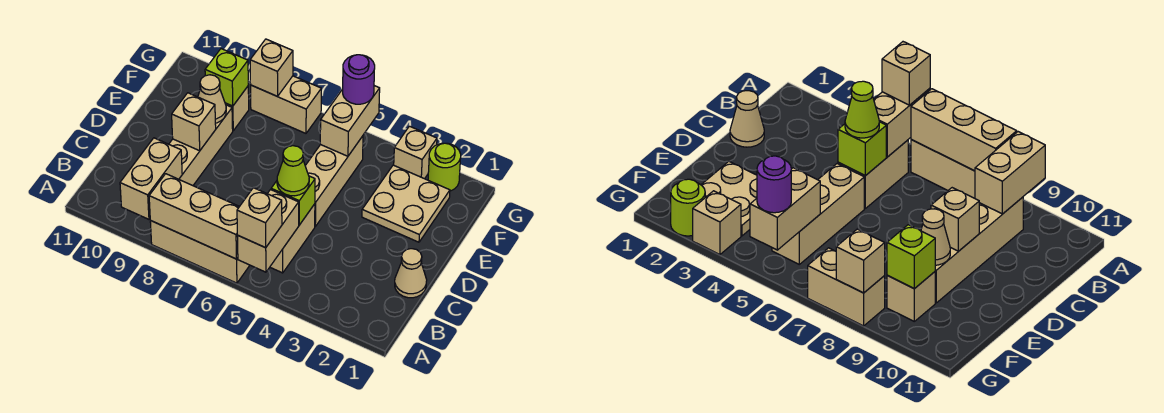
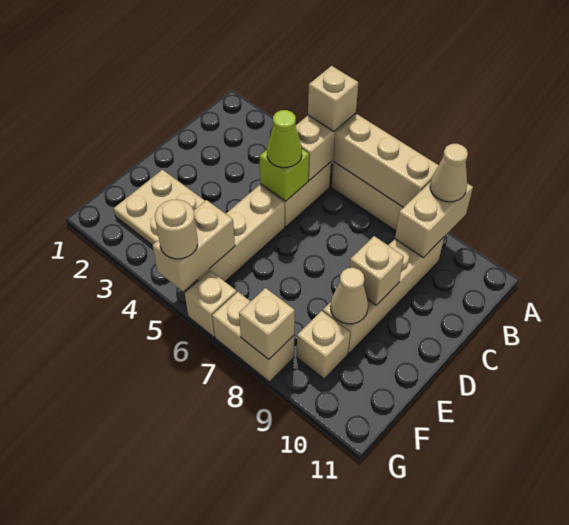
tan cone C1 level 1 -> tan cone A9 level 3
lime brick F9 level 2 -> none
lime round brick G2 level 1 -> none
tan brick G3 level 1 -> tan brick G6 level 1
purple round brick G5 level 3 -> tan round brick G5 level 3

